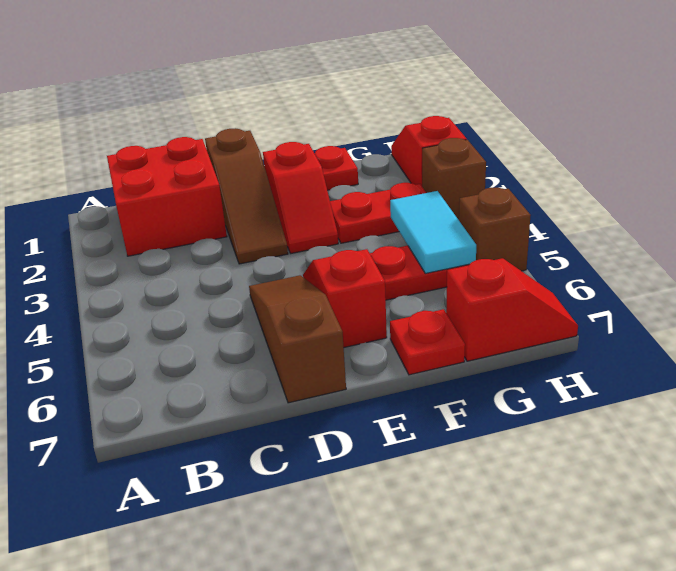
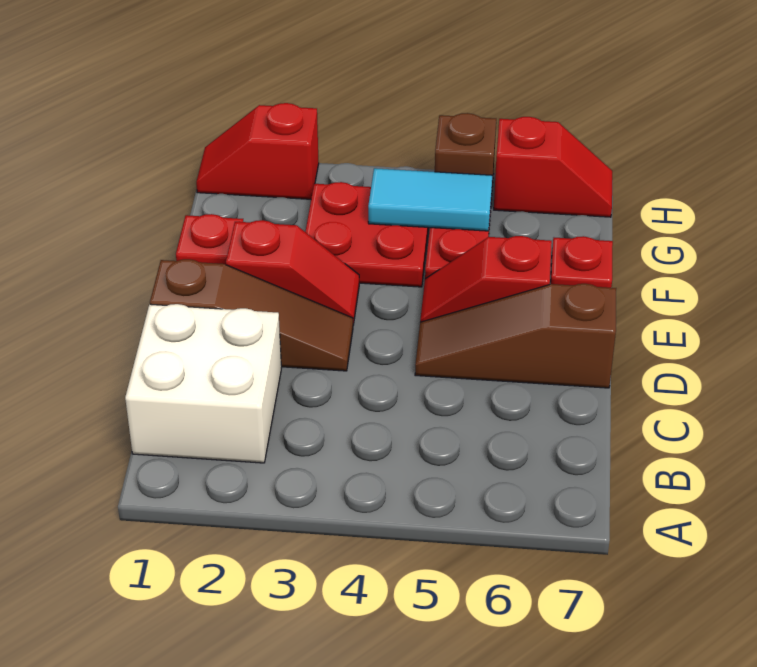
red brick B1:C2 level 1 -> white brick B1:C2 level 1
red plate F3:G3 level 1 -> red plate F3:G4 level 1
red slope G7:H7 level 1 top G -> red slope H6:H7 level 1 top 6
brown brick H3 level 1 -> none

